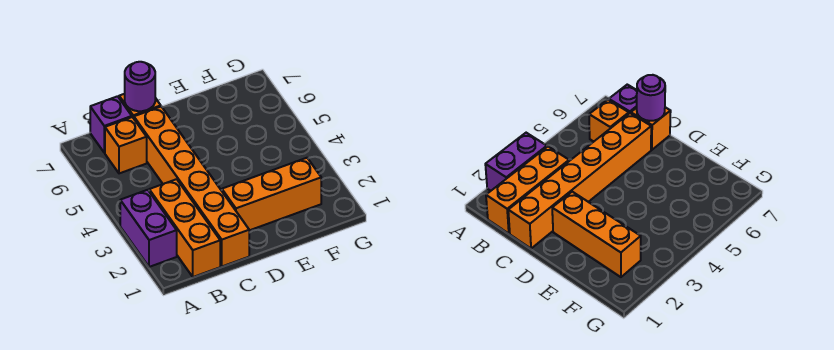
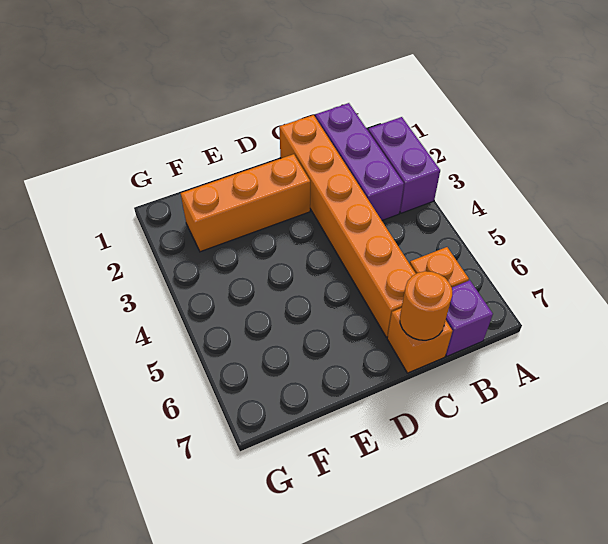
orange brick B1:B3 level 1 -> purple brick B1:B3 level 1
purple round brick C7 level 2 -> orange round brick C7 level 2

